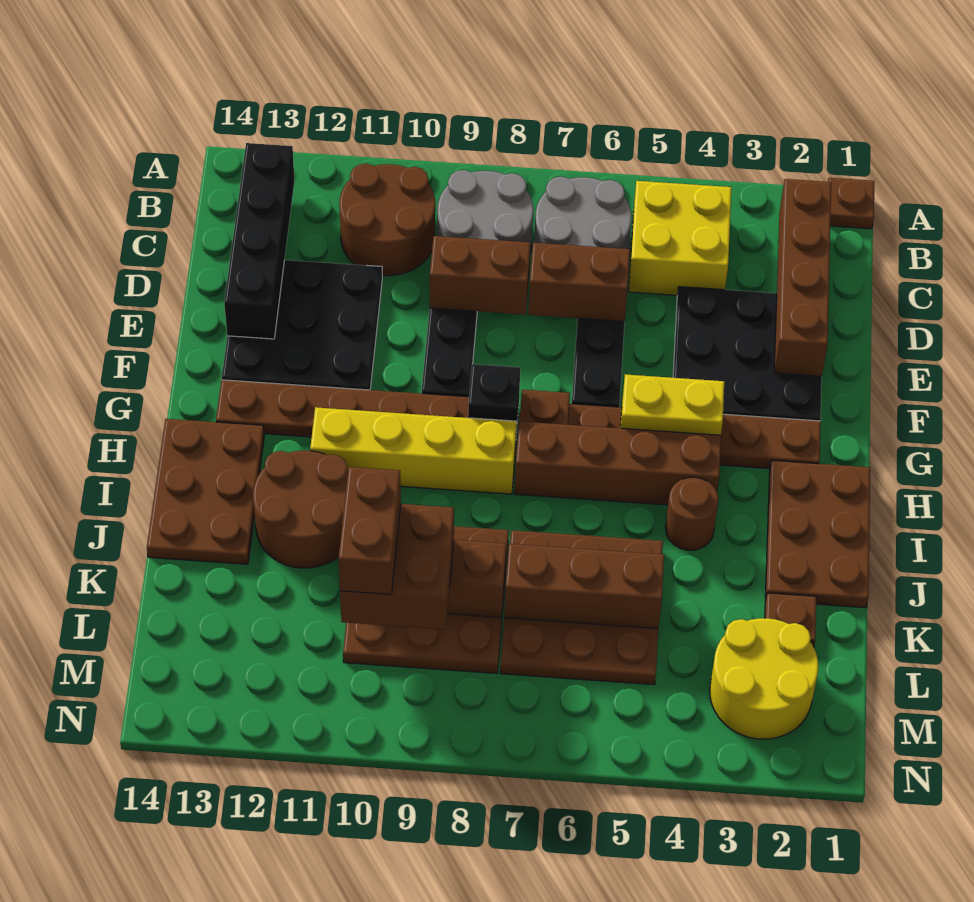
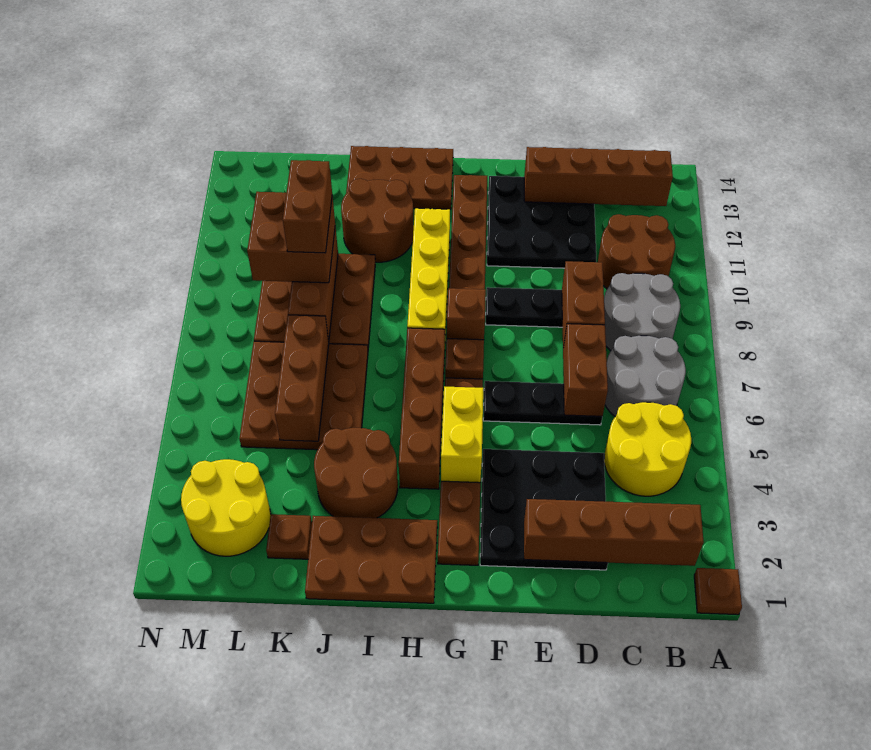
yellow brick B4:C5 level 1 -> yellow round brick B4:C5 level 1
black brick B13:E13 level 2 -> brown brick B13:E13 level 2
black brick G8 level 2 -> brown brick G8 level 2
brown round brick I4 level 1 -> brown round brick I3:J4 level 1
brown brick K10:L10 level 4 -> brown brick K9:K10 level 4

